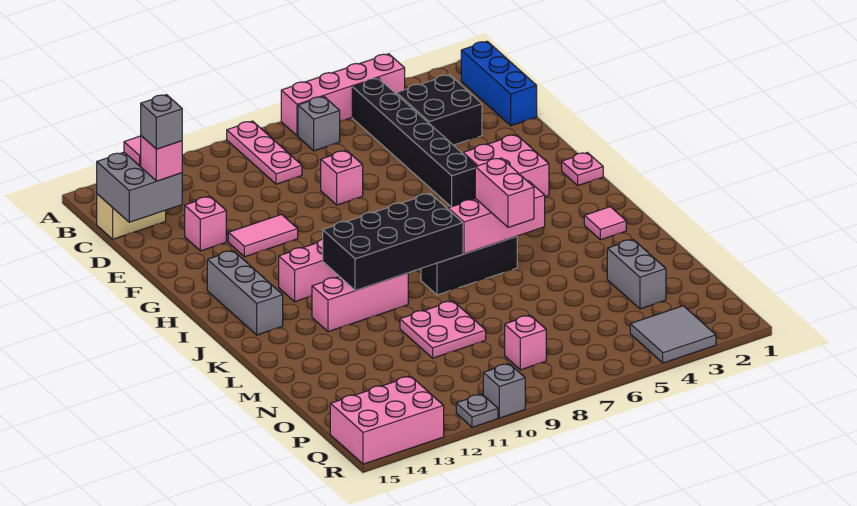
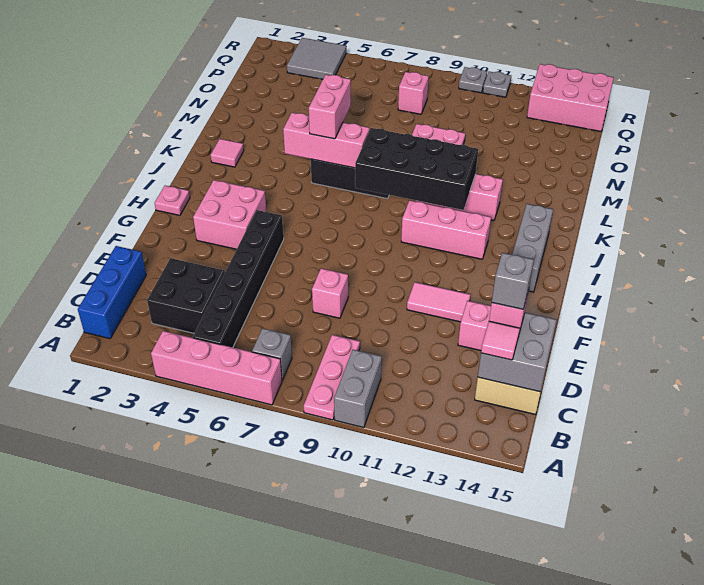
grey brick N3:O3 level 1 -> grey brick A10:B10 level 1
grey brick R10 level 1 -> grey plate R10 level 1

